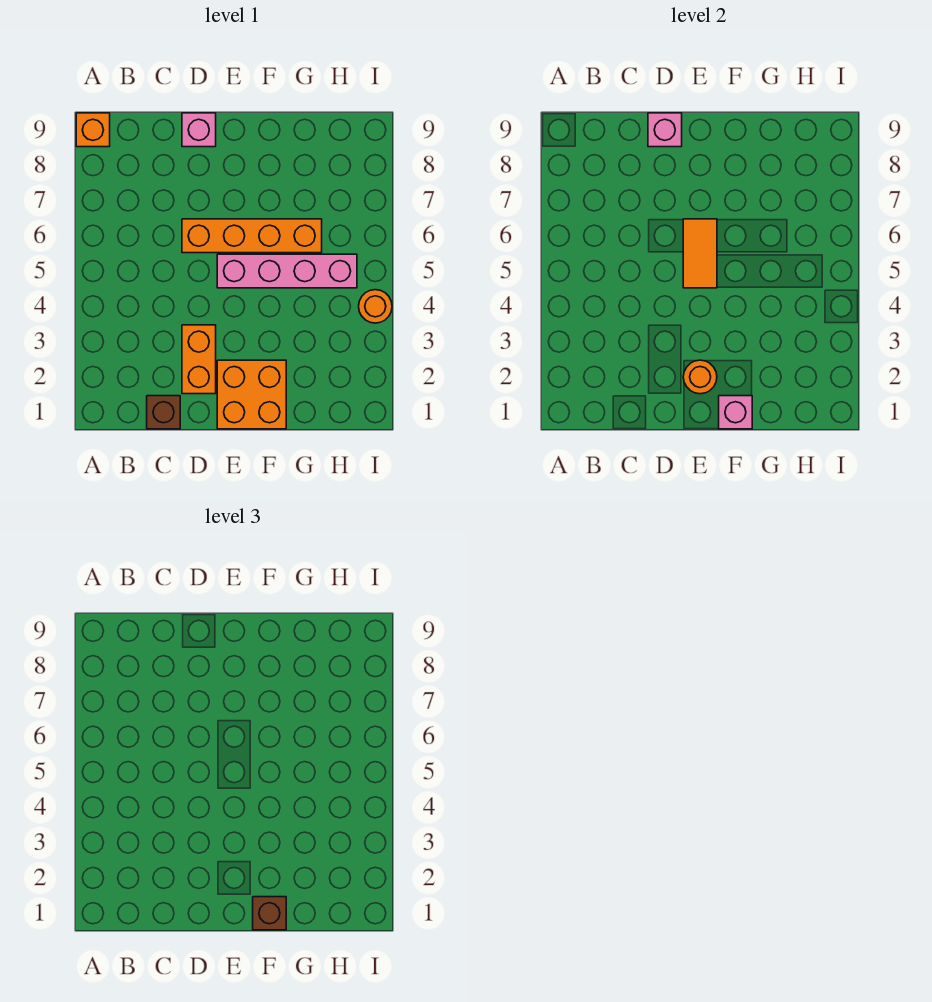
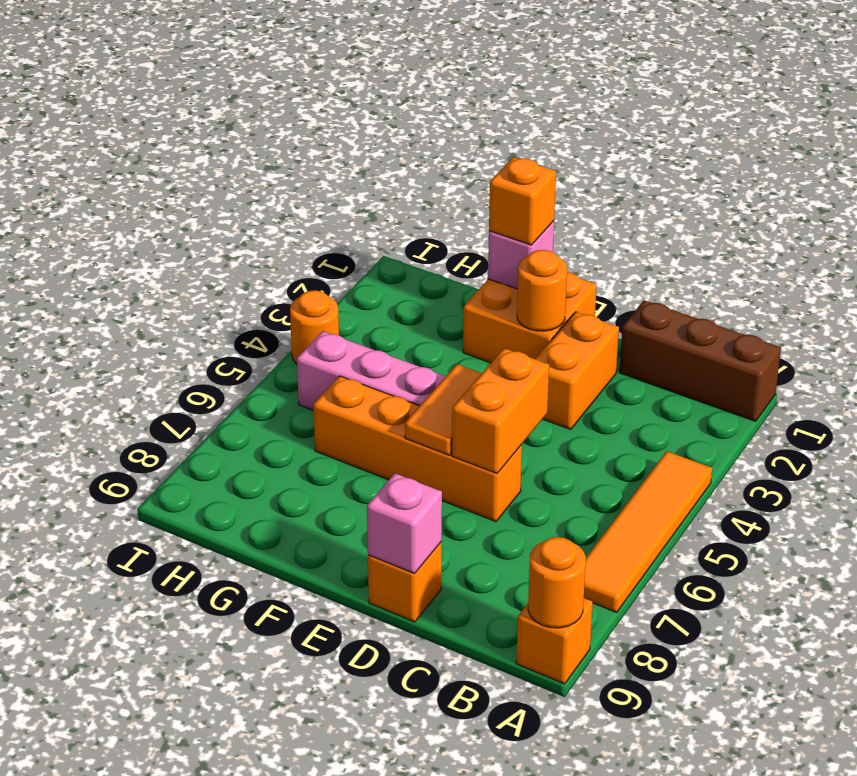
none -> orange tile A4:A7 level 1
none -> orange round brick A9 level 2
brown brick C1 level 1 -> brown brick A1:C1 level 1
none -> orange brick D5:D6 level 2
pink brick D9 level 1 -> orange brick D9 level 1
brown brick F1 level 3 -> orange brick F1 level 3

